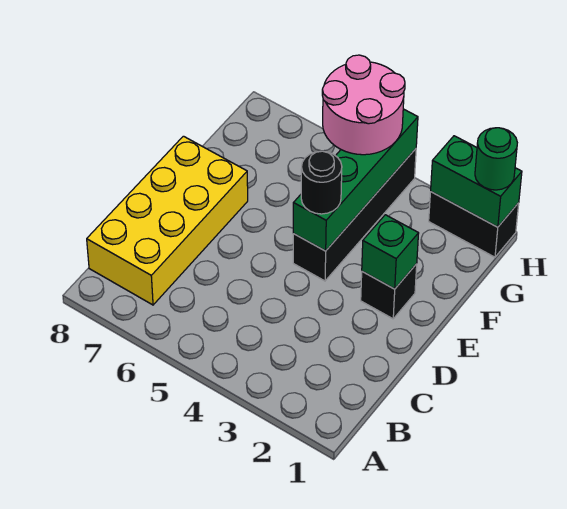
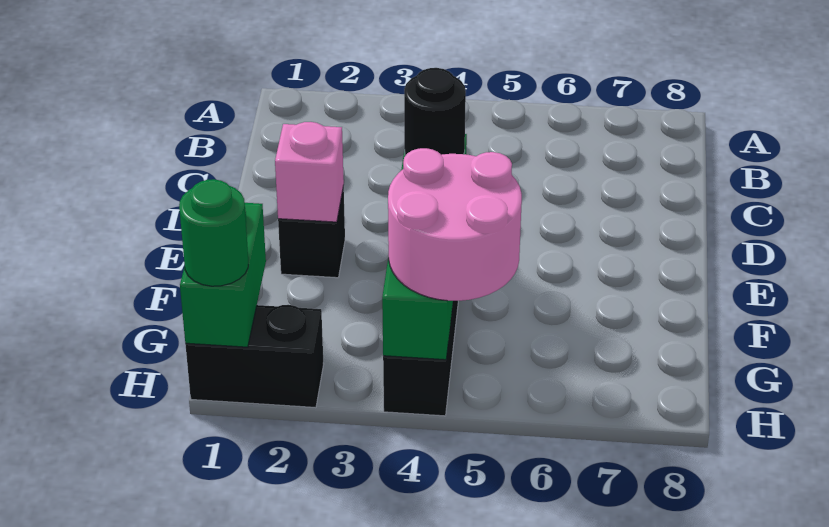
yellow brick B7:E8 level 1 -> none
green brick E2 level 2 -> pink brick E2 level 2
green brick H1:H2 level 2 -> green brick G1:H1 level 2

